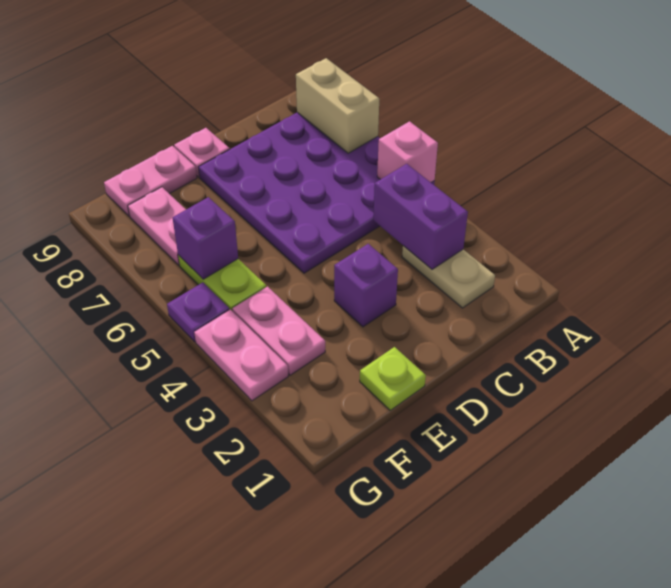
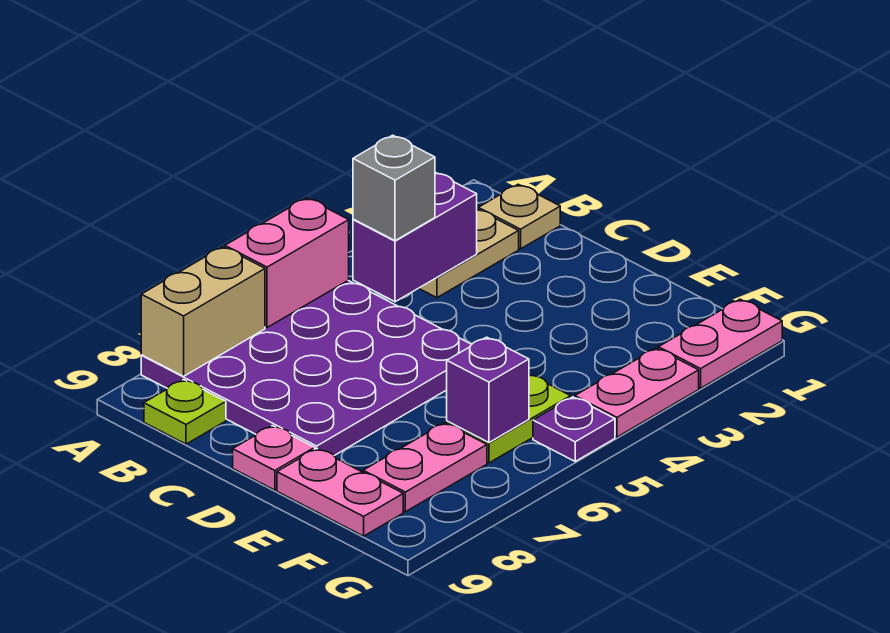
pink brick A5 level 2 -> pink brick A5:A6 level 2
none -> tan plate B1 level 1
none -> grey brick B4 level 3
purple brick D3 level 1 -> none
lime plate E1 level 1 -> lime plate B9 level 1
pink plate F3:F4 level 1 -> pink plate G1:G2 level 1

